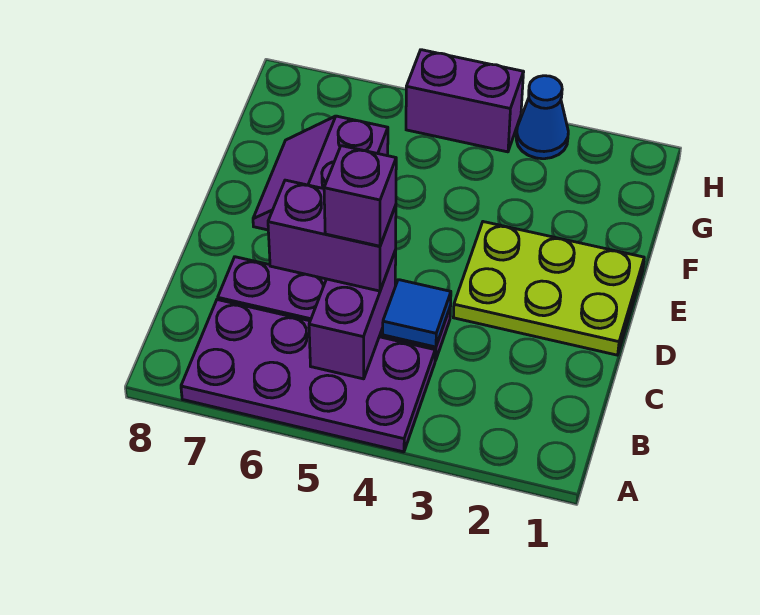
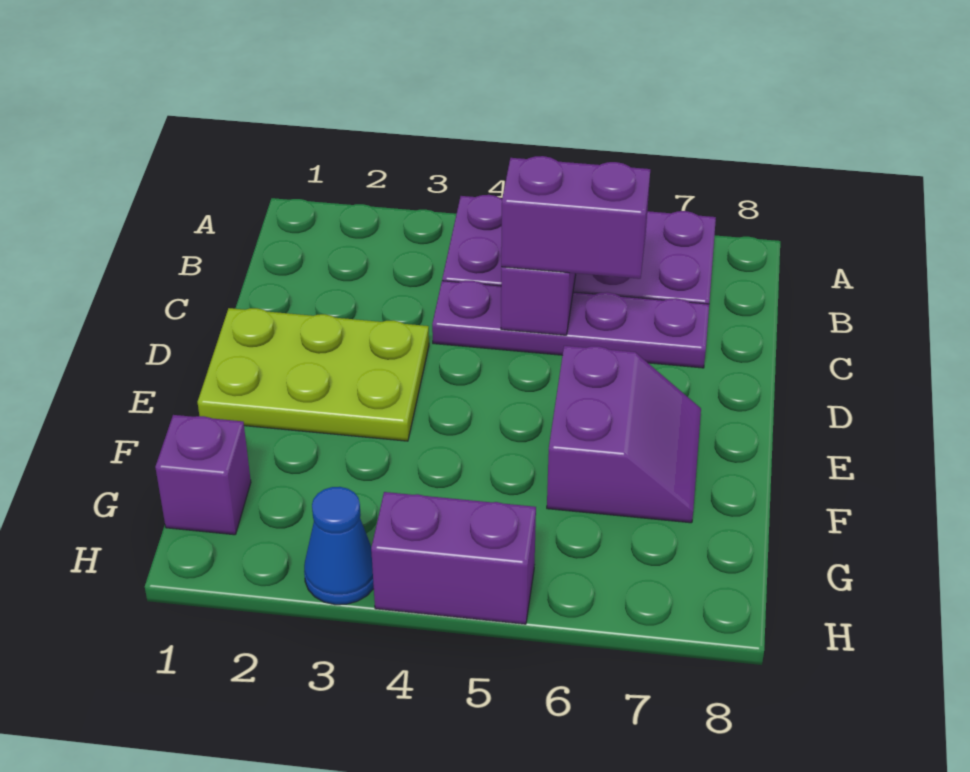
blue tile C4 level 2 -> none
purple brick C5 level 4 -> purple brick G1 level 1

